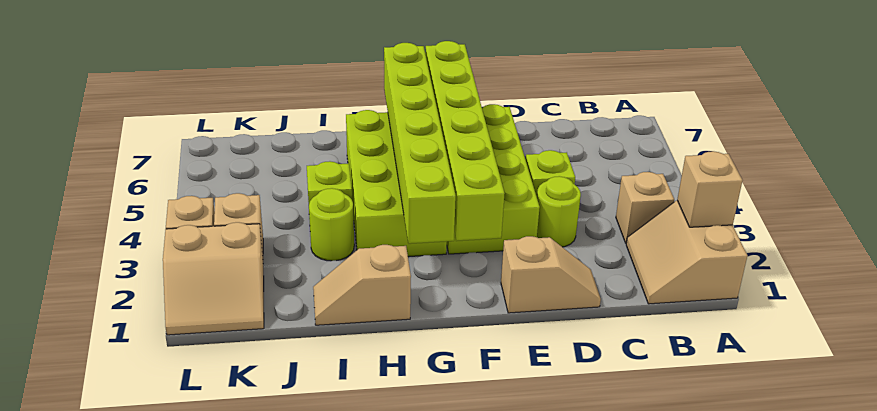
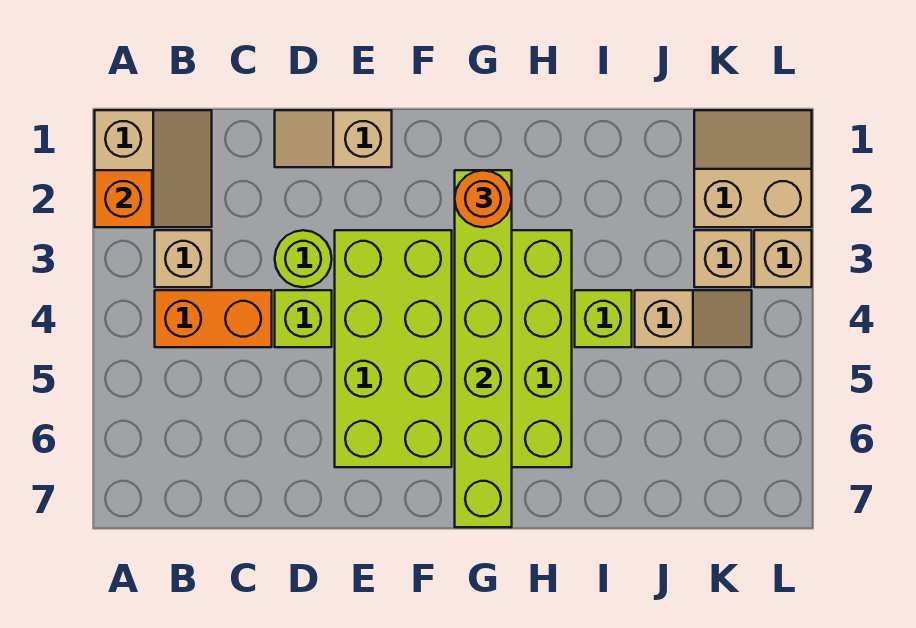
tan brick A2 level 2 -> orange brick A2 level 2
none -> orange brick B4:C4 level 1
lime brick F2:F7 level 2 -> none
none -> orange round brick G2 level 3
tan slope H1:I1 level 1 top H -> tan slope J4:K4 level 1 top J
lime round brick I3 level 1 -> none

